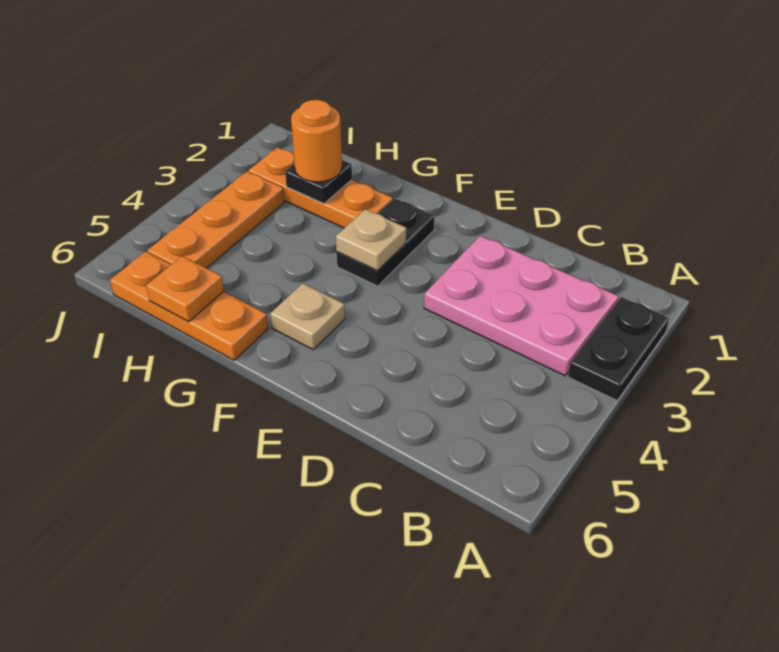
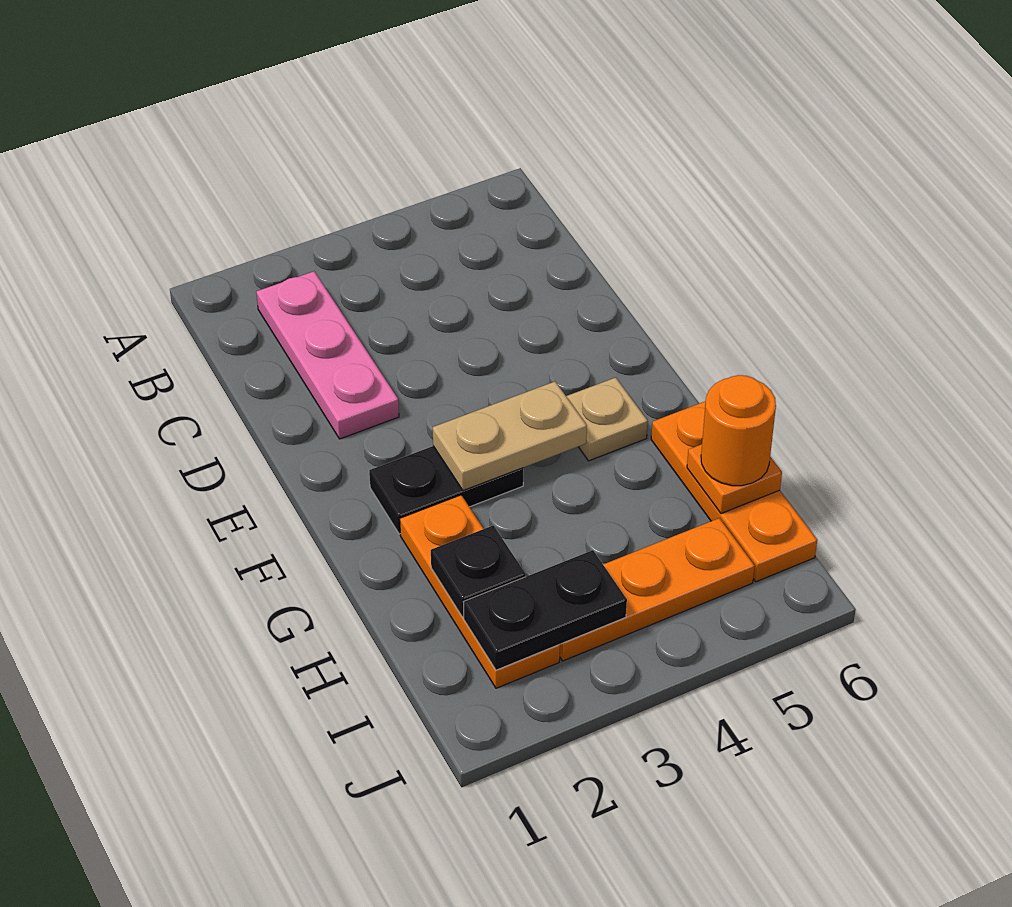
black plate A2:A3 level 1 -> black plate I2:I3 level 2
pink plate B2:D3 level 1 -> pink plate B2:D2 level 1
tan plate F3 level 2 -> tan plate F3:F4 level 2
orange round brick H2 level 3 -> orange round brick H6 level 3

